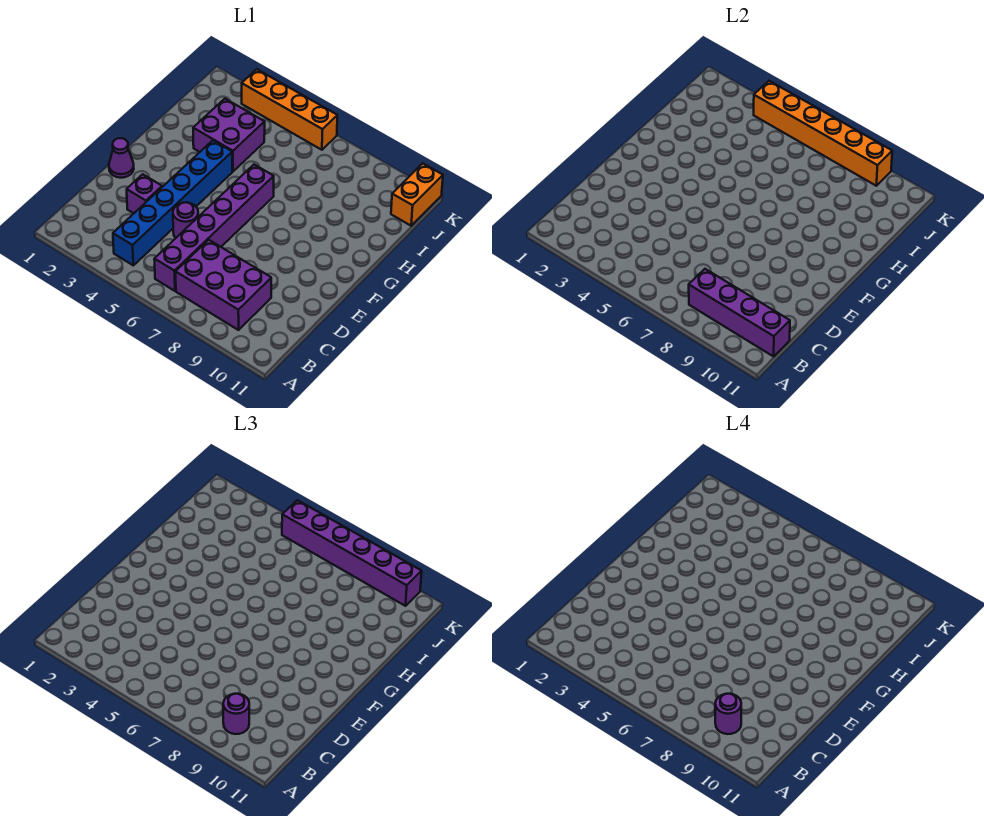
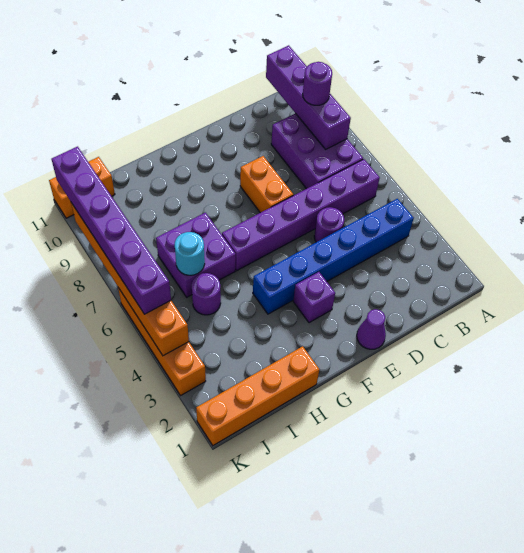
purple round brick B9 level 4 -> purple round brick I5 level 1
purple brick D3 level 1 -> purple brick F3 level 1
none -> orange brick E7:E8 level 1
none -> orange brick H1:K1 level 1
purple brick H3:I4 level 1 -> purple brick H6:I7 level 1
none -> cyan round brick I6 level 2

